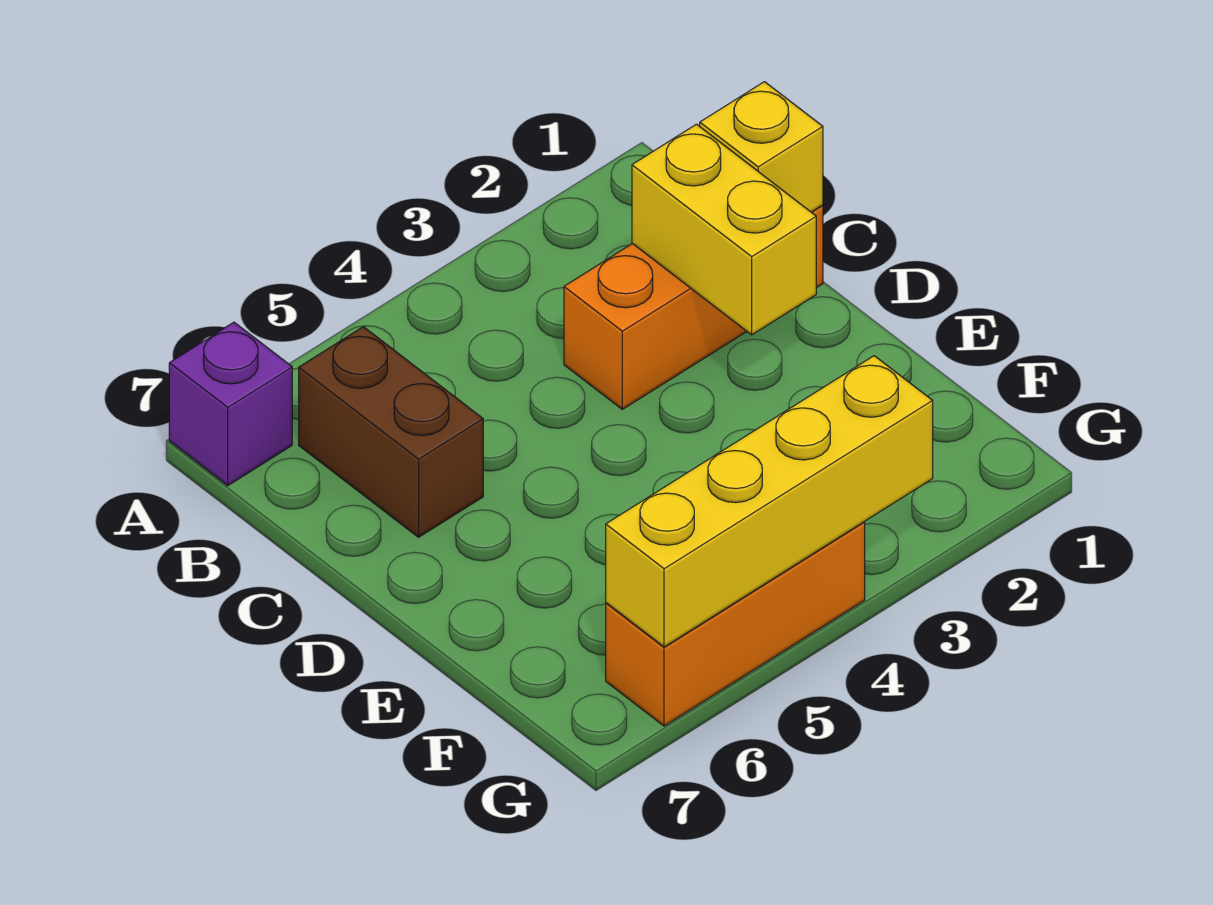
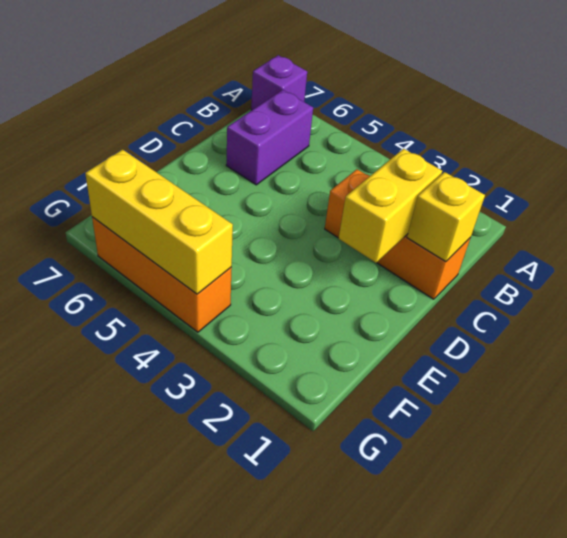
brown brick B6:C6 level 1 -> purple brick B6:C6 level 1
yellow brick G3:G6 level 2 -> yellow brick G4:G6 level 2

